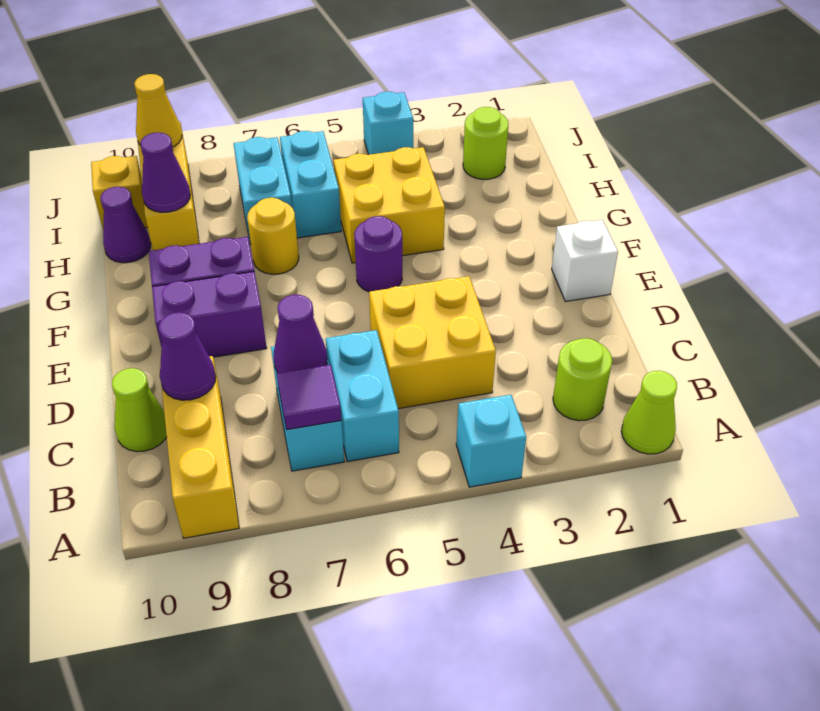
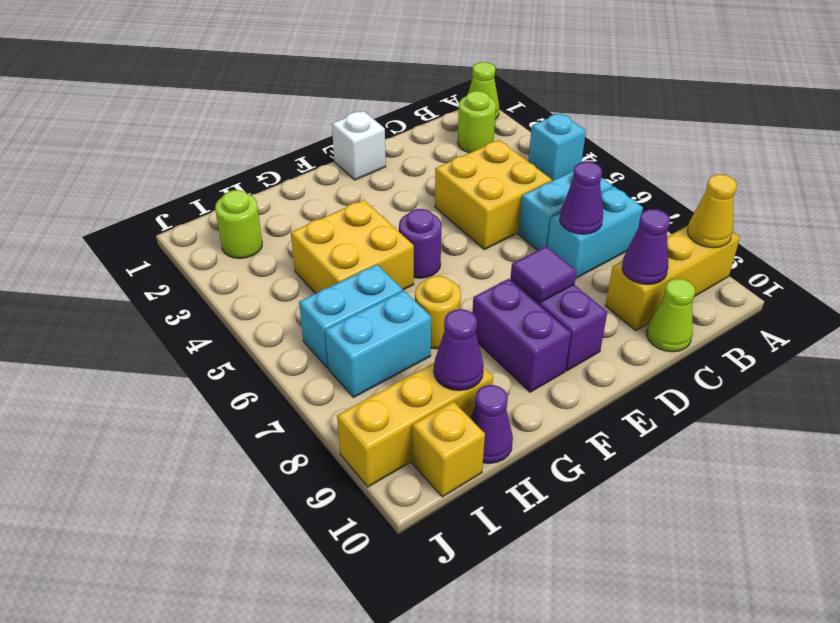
purple tile B7 level 2 -> purple tile E8 level 2
cyan brick J4 level 1 -> none
yellow cone J9 level 2 -> yellow cone A9 level 2

